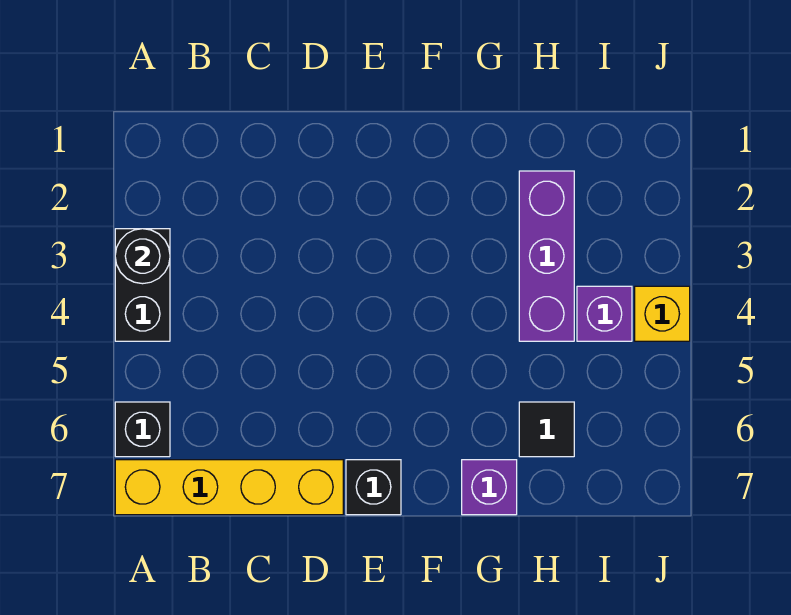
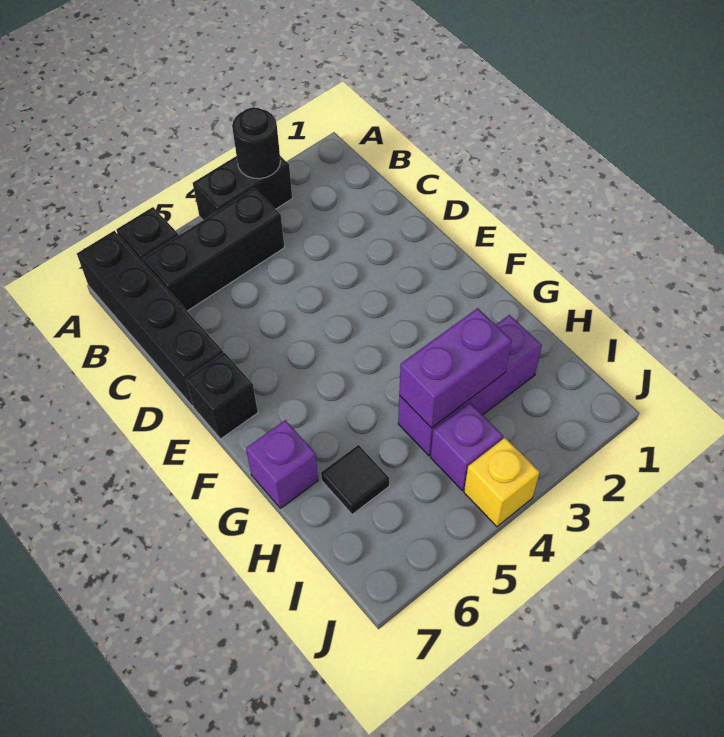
yellow brick A7:D7 level 1 -> black brick A7:D7 level 1
none -> black brick B4:B6 level 1
none -> purple brick H3:H4 level 2

